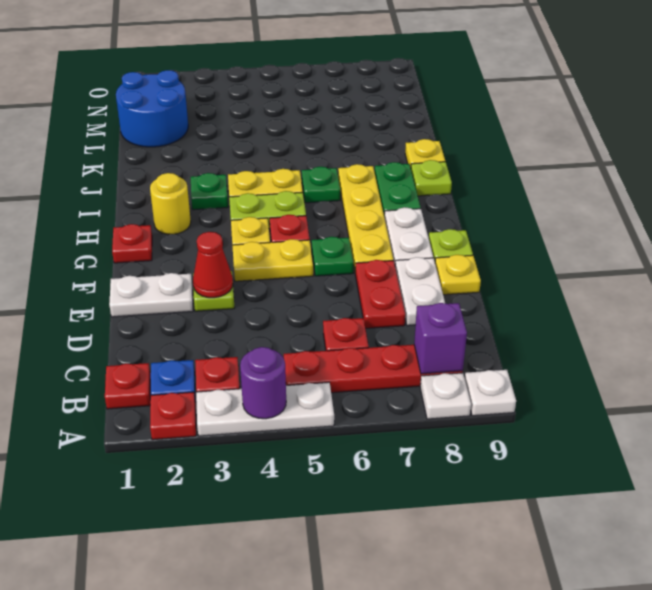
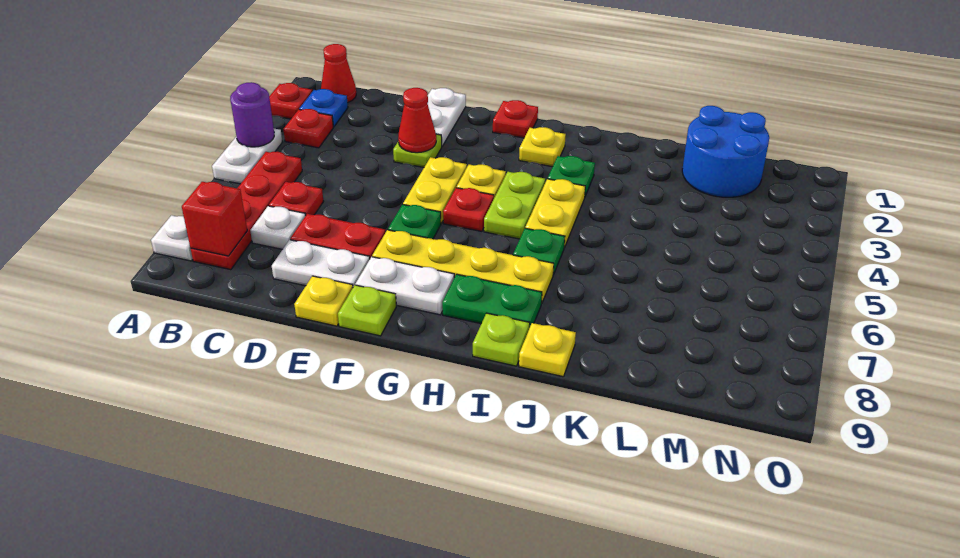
white plate A3:A5 level 1 -> white plate A4:A5 level 1
white plate A9 level 1 -> white plate C7 level 1
red plate B1 level 1 -> red cone B1 level 1
purple brick B8 level 2 -> red brick B8 level 2
yellow round brick H2 level 1 -> yellow plate H2 level 1

